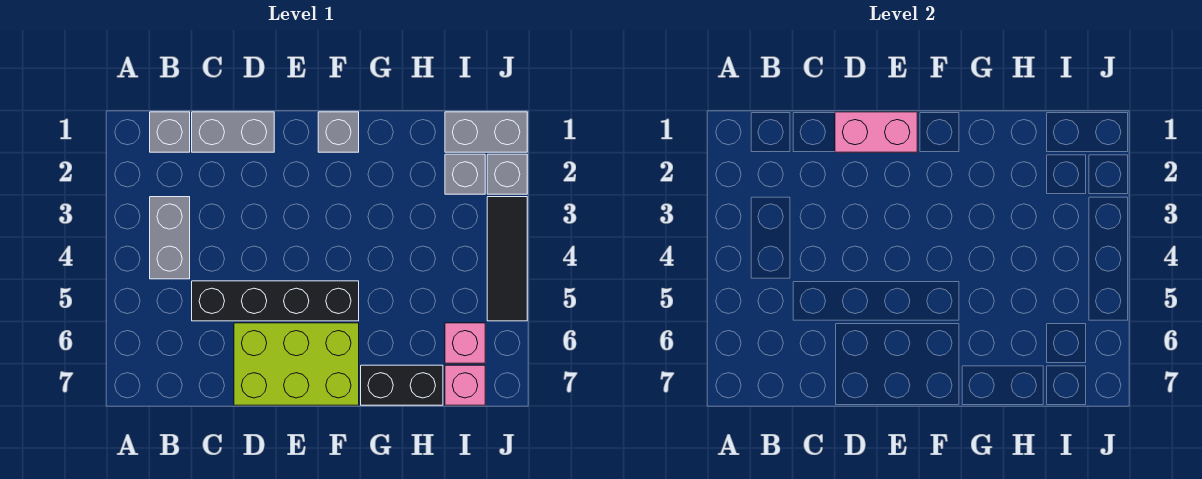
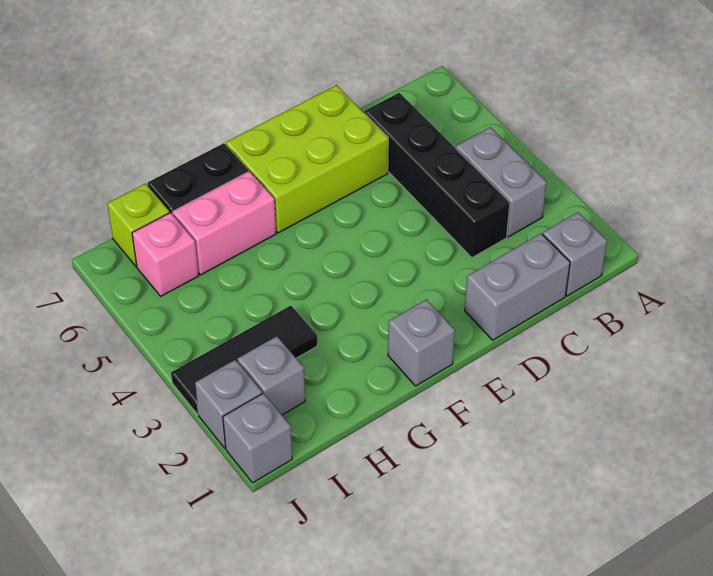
black brick C5:F5 level 1 -> black brick C3:C6 level 1
pink brick D1:E1 level 2 -> pink brick G6:H6 level 1
grey brick I1:J1 level 1 -> grey brick J1 level 1
pink brick I7 level 1 -> lime brick I7 level 1
black tile J3:J5 level 1 -> black tile H3:J3 level 1

